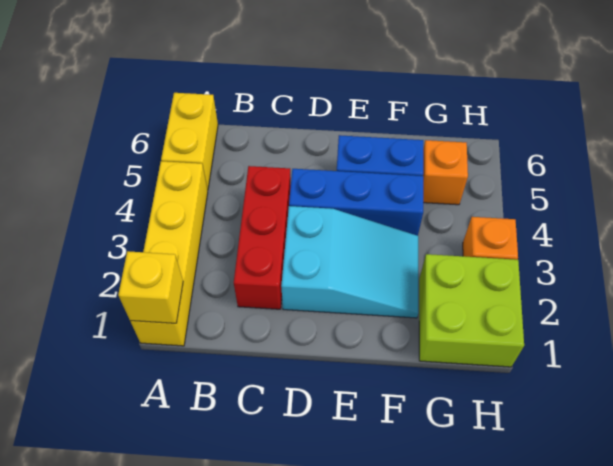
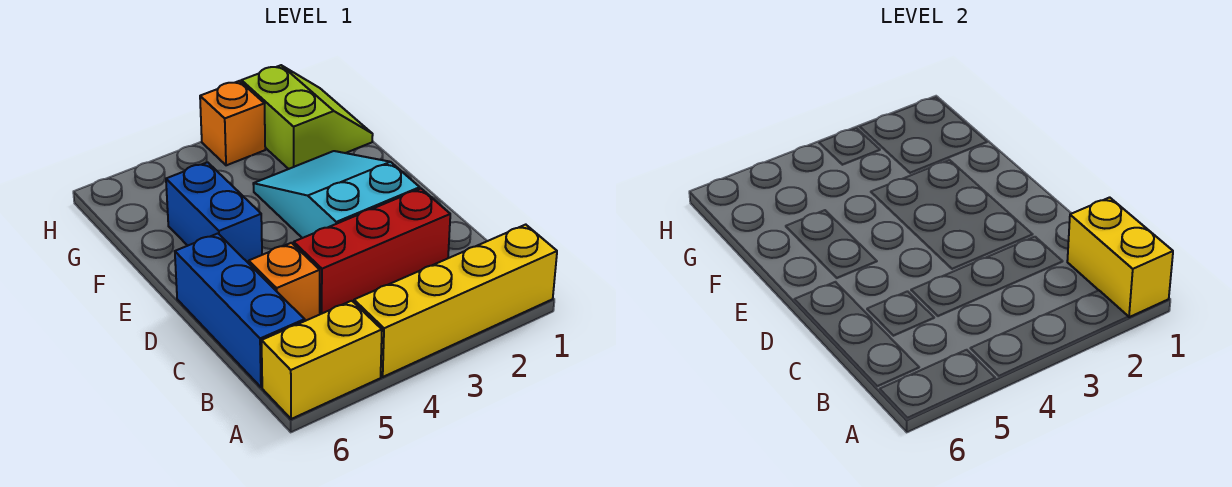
yellow brick A1 level 2 -> yellow brick A1:B1 level 2
blue brick D4:F4 level 1 -> blue brick B6:D6 level 1
lime brick G1:H2 level 1 -> lime slope G1:H2 level 1 top 2
orange brick G5 level 1 -> orange brick C5 level 1

